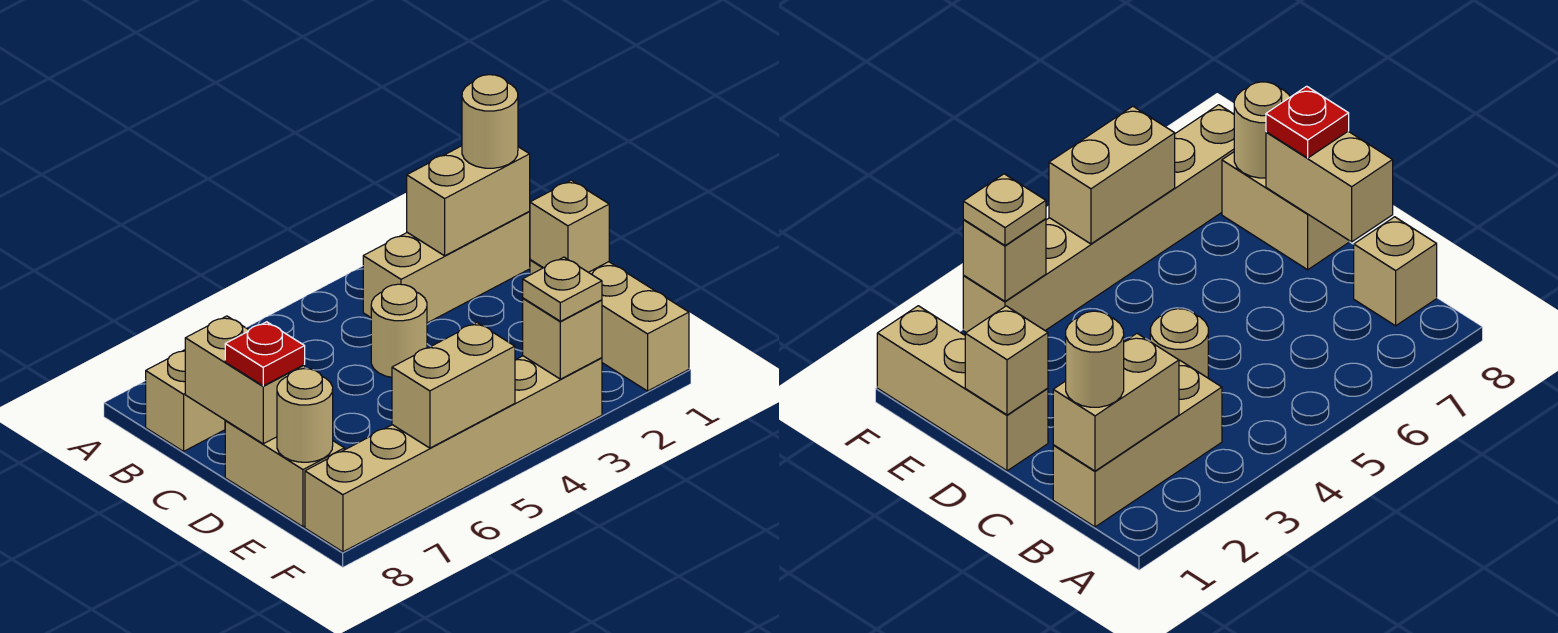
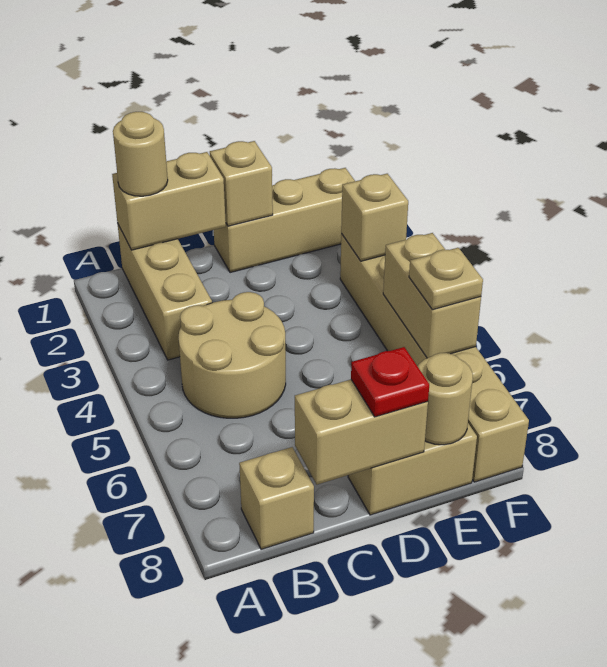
tan brick B1:B2 level 2 -> tan brick B1:C1 level 2
tan round brick C4 level 1 -> tan round brick B4:C5 level 1
tan plate F3 level 3 -> tan plate F6 level 3

